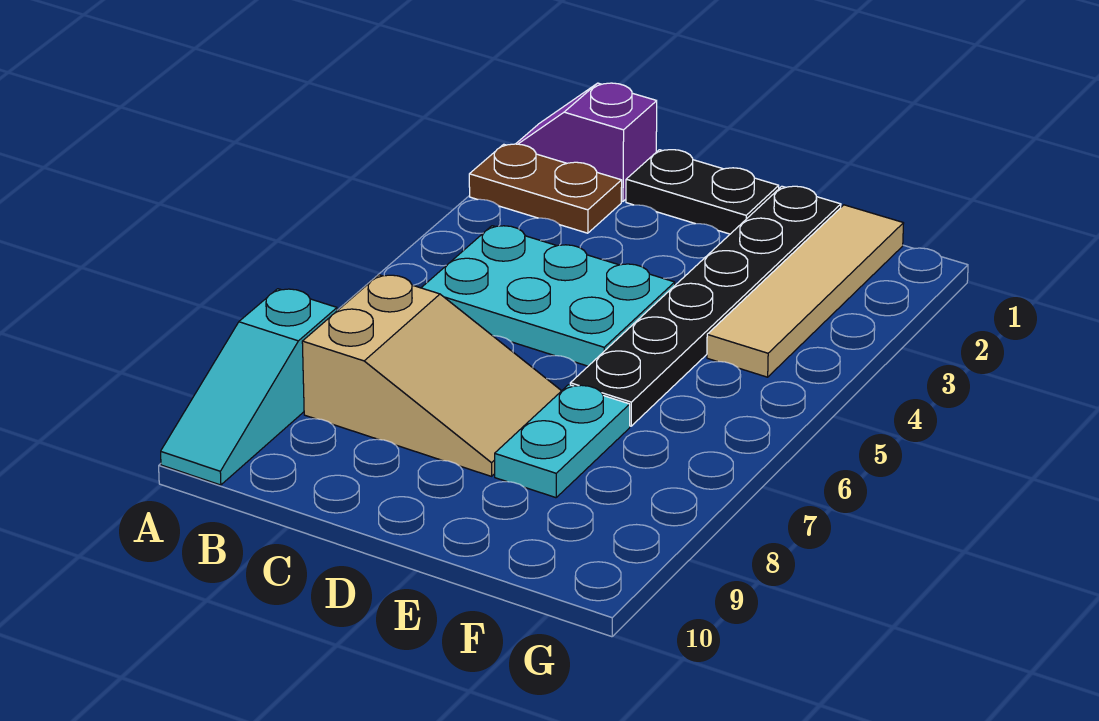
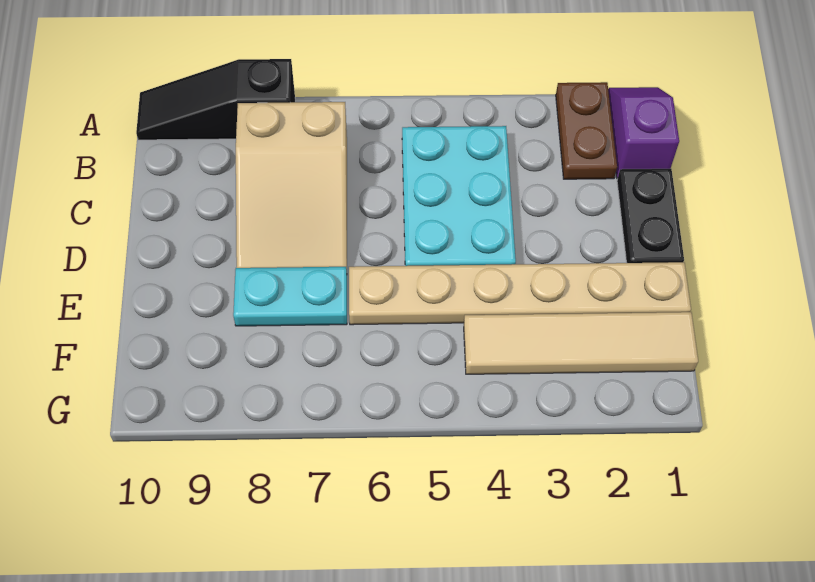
cyan slope A8:A10 level 1 top 8 -> black slope A8:A10 level 1 top 8
black plate E1:E6 level 1 -> tan plate E1:E6 level 1

